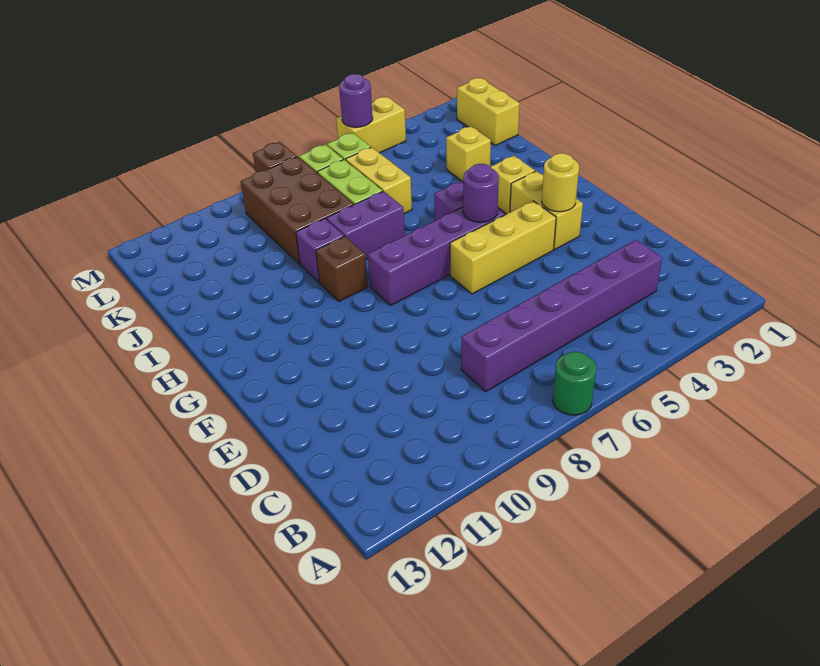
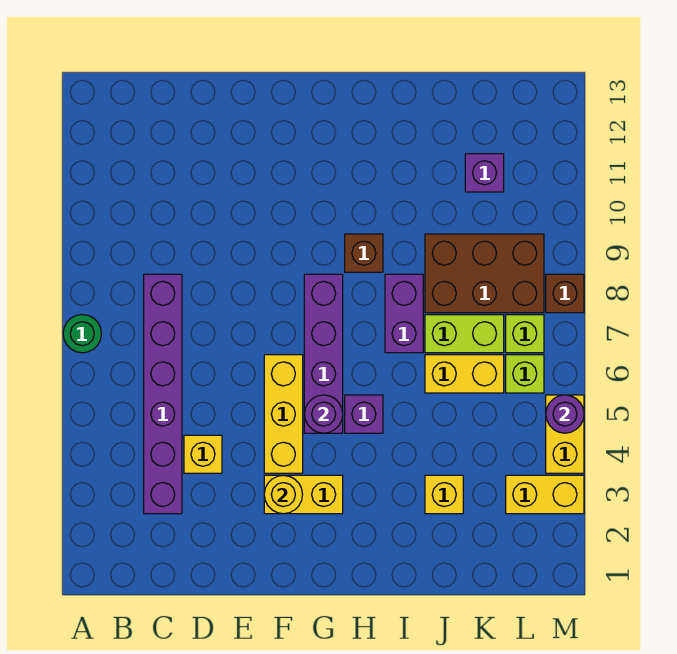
yellow brick H3 level 1 -> yellow brick D4 level 1
purple brick I9 level 1 -> purple brick K11 level 1
yellow brick K1:L1 level 1 -> yellow brick L3:M3 level 1

